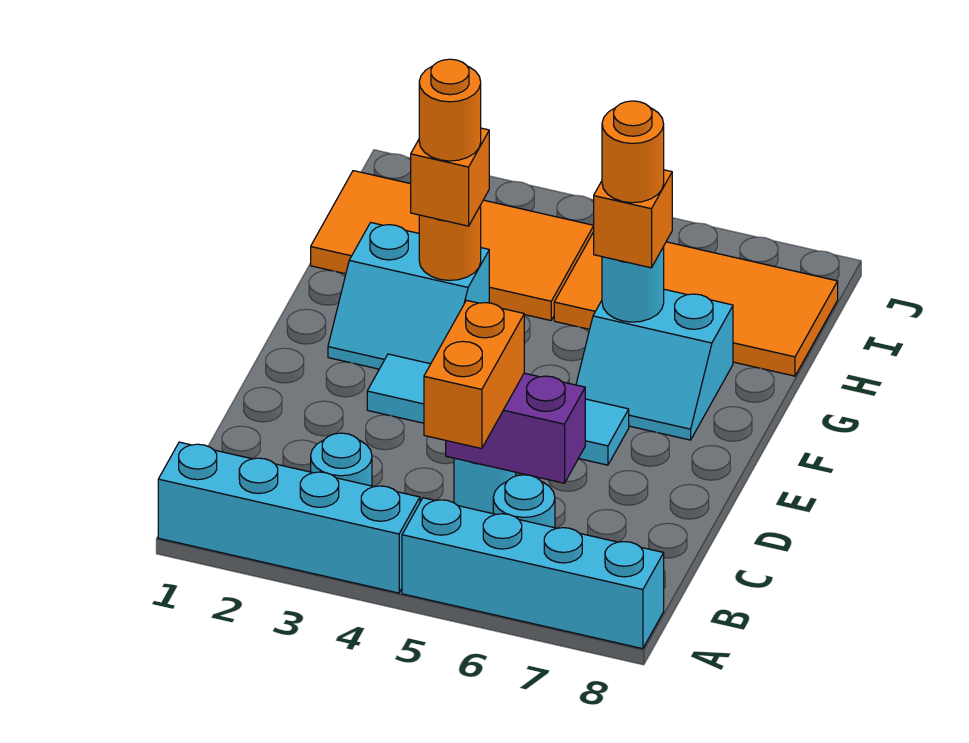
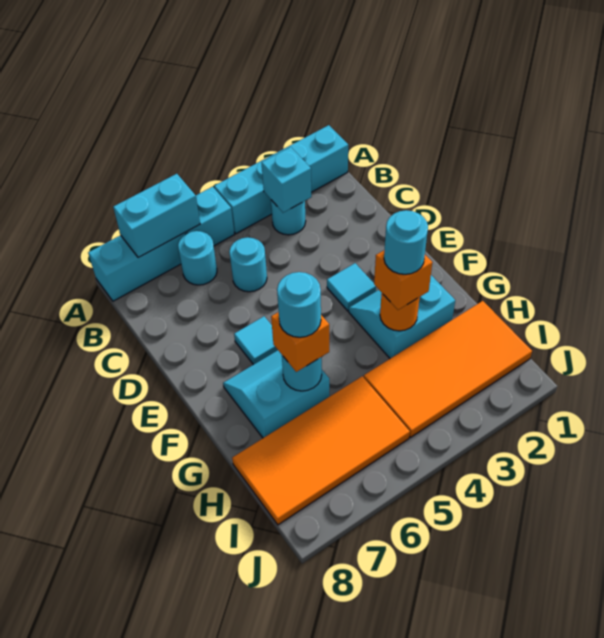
none -> cyan brick A6:A7 level 2
none -> cyan brick B3 level 2
orange brick B5:C5 level 3 -> none
purple brick C5:C6 level 2 -> none
orange round brick G3 level 4 -> cyan round brick G3 level 4
orange round brick G6 level 4 -> cyan round brick G6 level 4

